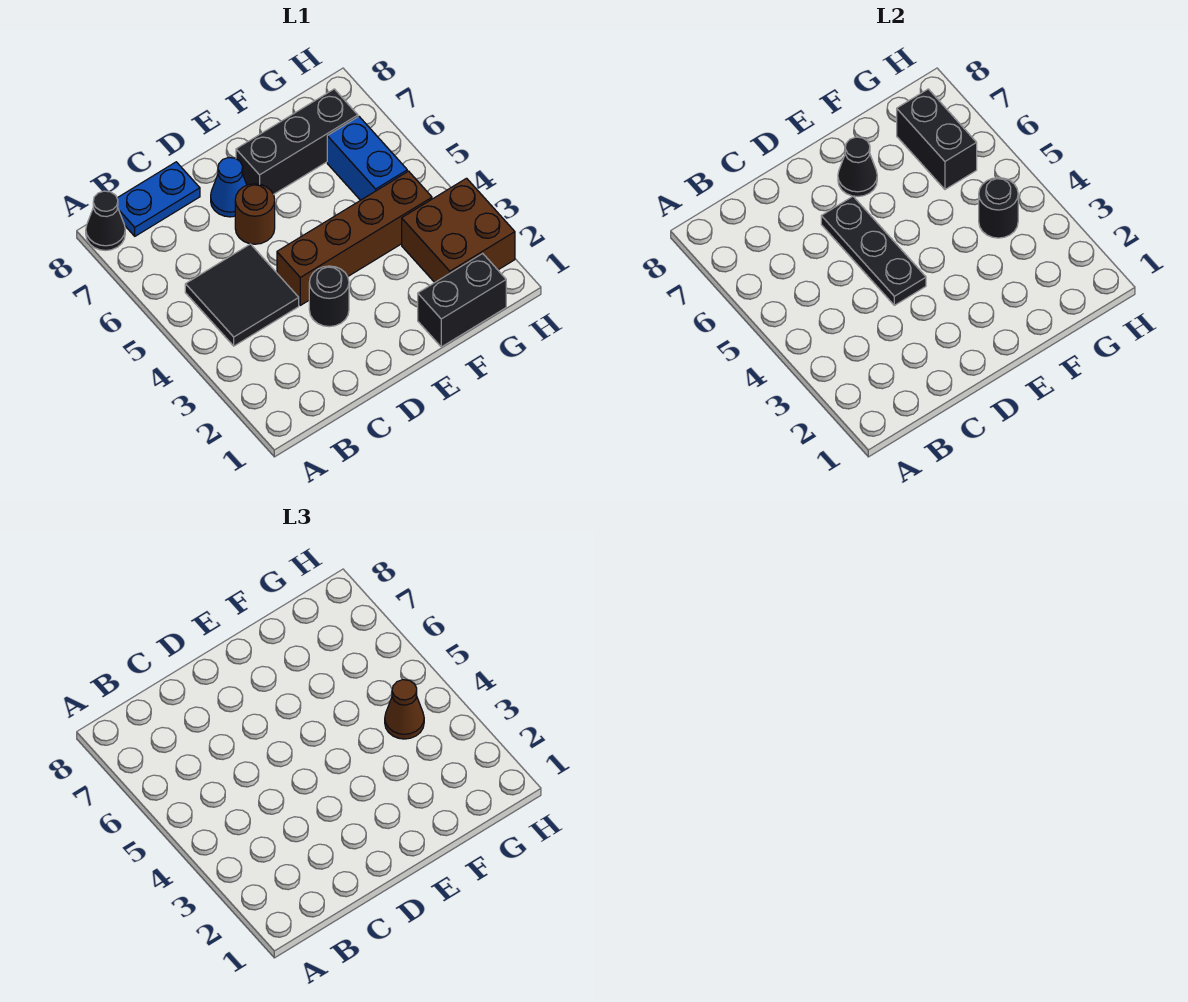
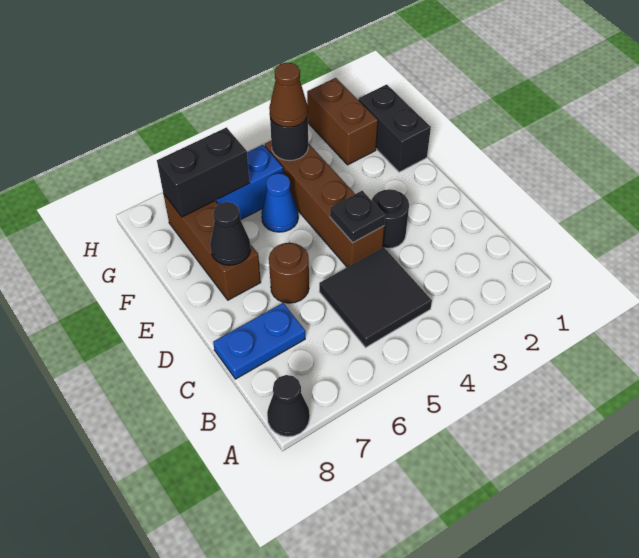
blue plate B8:C8 level 1 -> blue plate C7:C8 level 1
black plate D4:D6 level 2 -> black plate D4 level 2
blue cone D7 level 1 -> blue cone F5 level 1
black brick E7:G7 level 1 -> brown brick E7:G7 level 1
brown brick G2:H3 level 1 -> brown brick G2:H2 level 1

